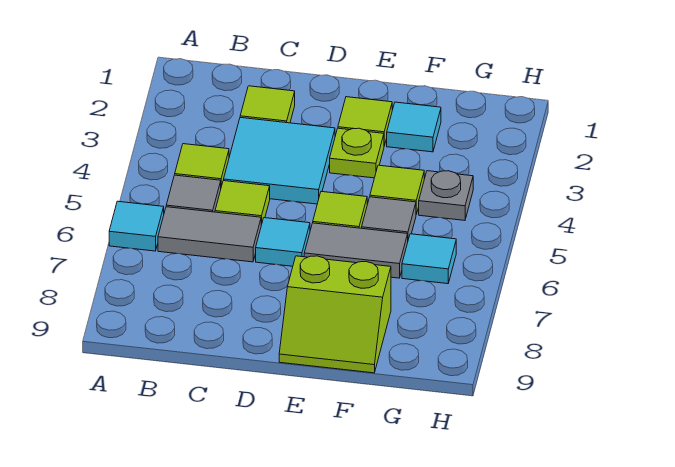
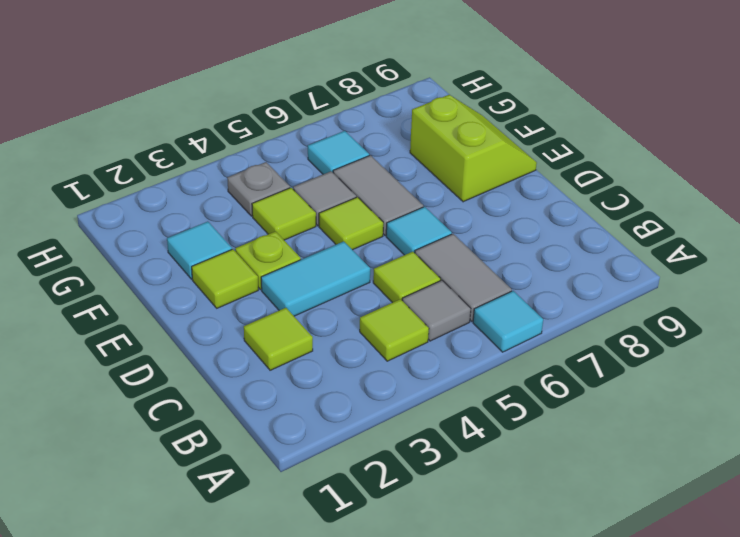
cyan tile C3:D4 level 1 -> cyan tile D3:D4 level 1

